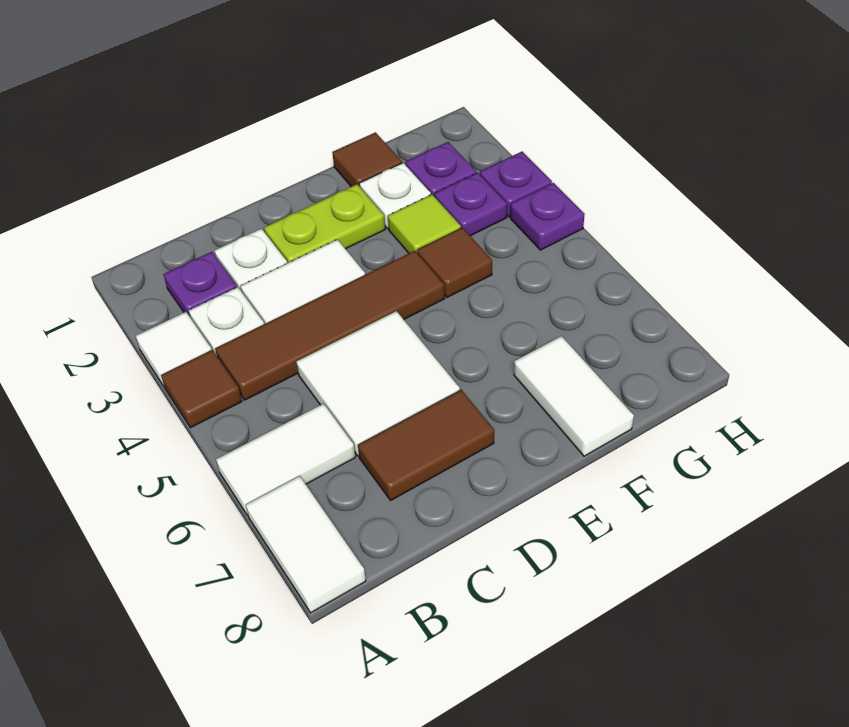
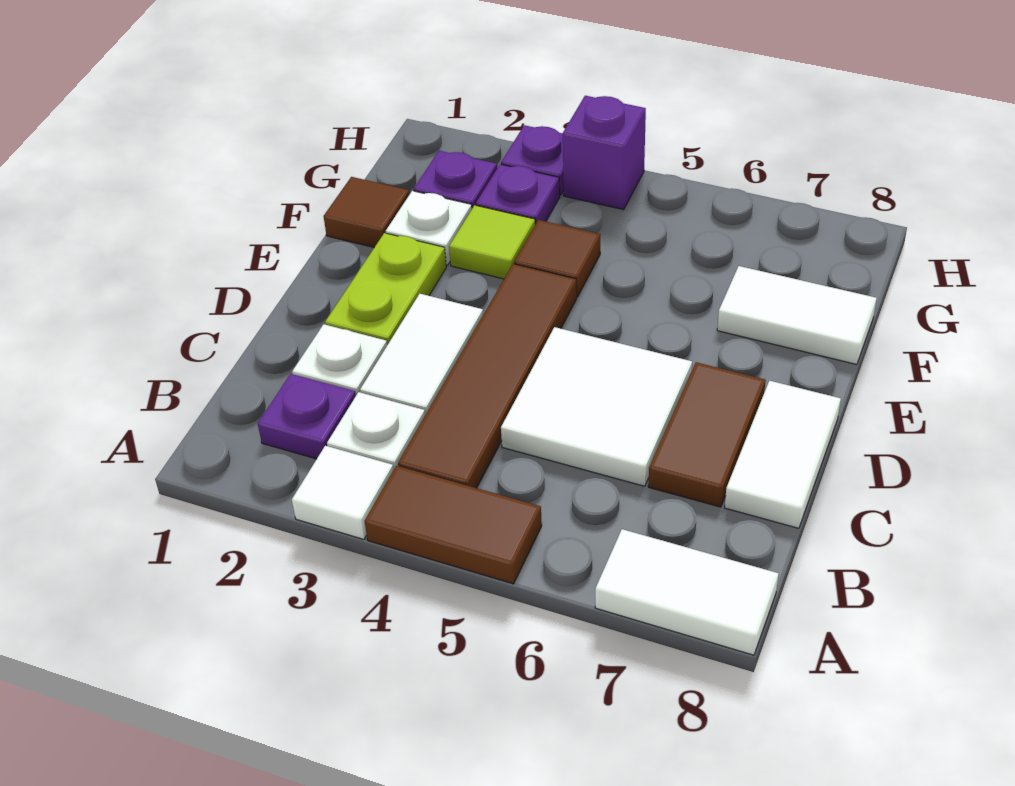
brown tile A4 level 1 -> brown tile A4:A5 level 1
white tile A6:B6 level 1 -> white tile C8:D8 level 1
purple plate H4 level 1 -> purple brick H4 level 1

